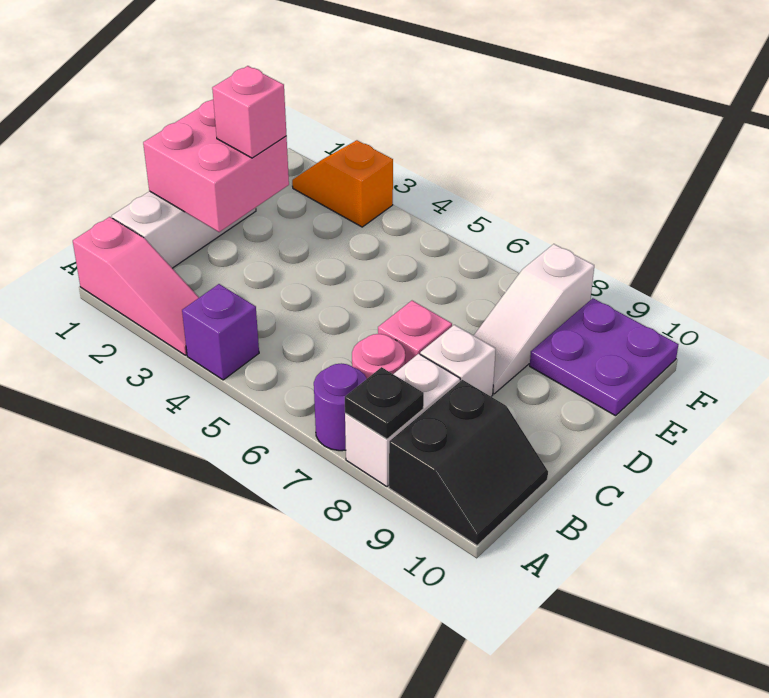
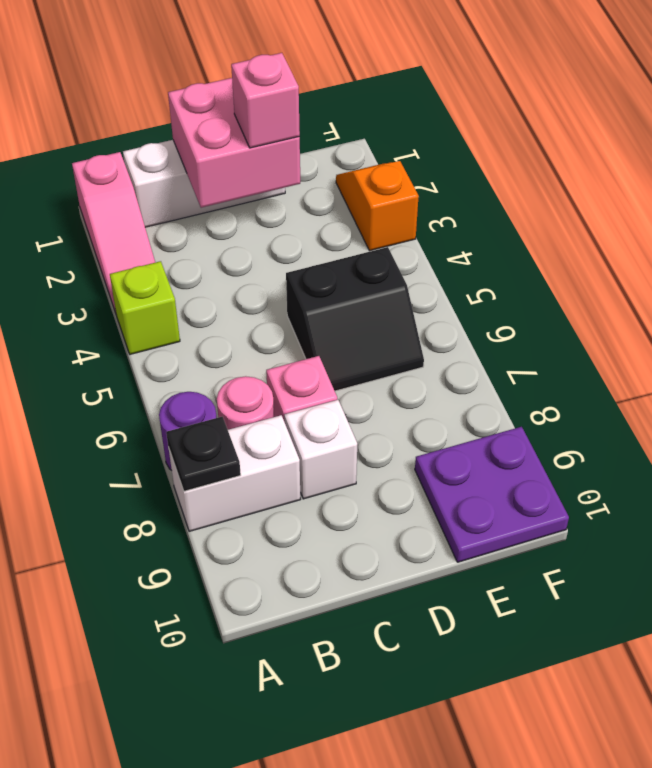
purple brick A4 level 1 -> lime brick A4 level 1
black slope A9:B10 level 1 top 9 -> black slope D5:E6 level 1 top 5
white slope D8:F8 level 1 top F -> none

